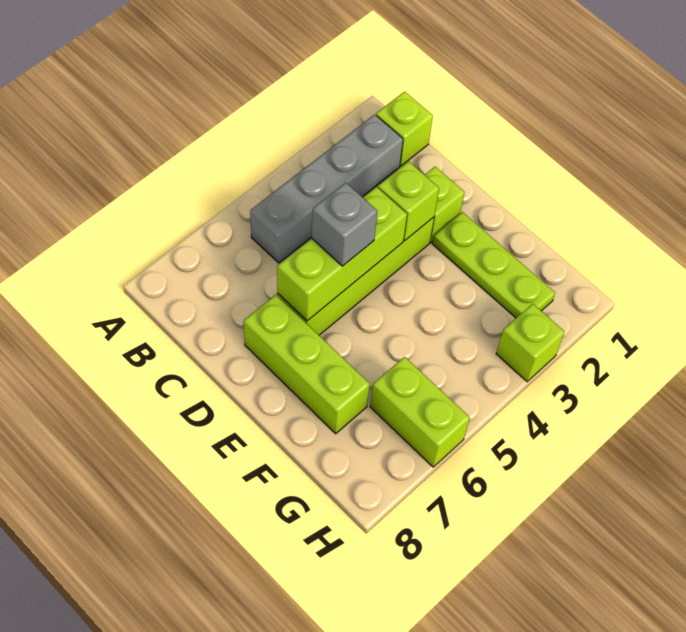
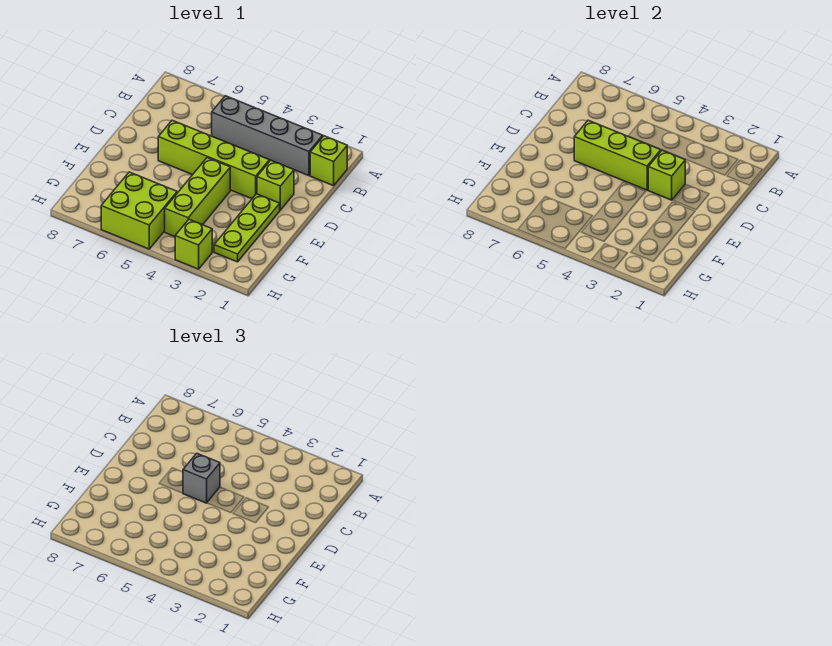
lime brick D7:F7 level 1 -> lime brick E4:G4 level 1
lime brick G6:H6 level 1 -> lime brick G5:H6 level 1

